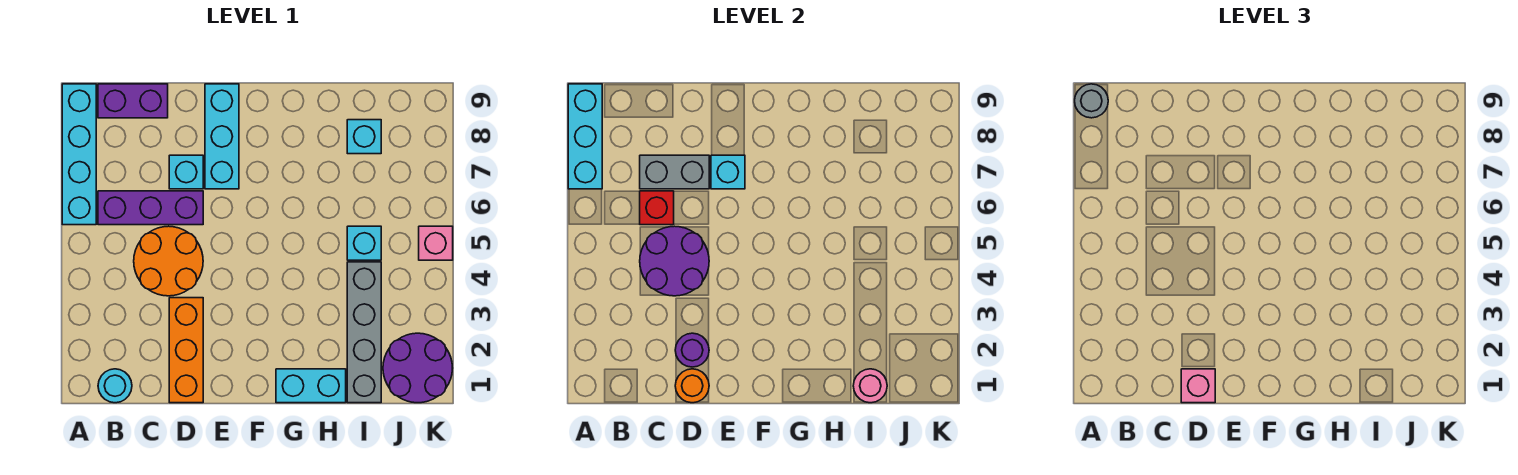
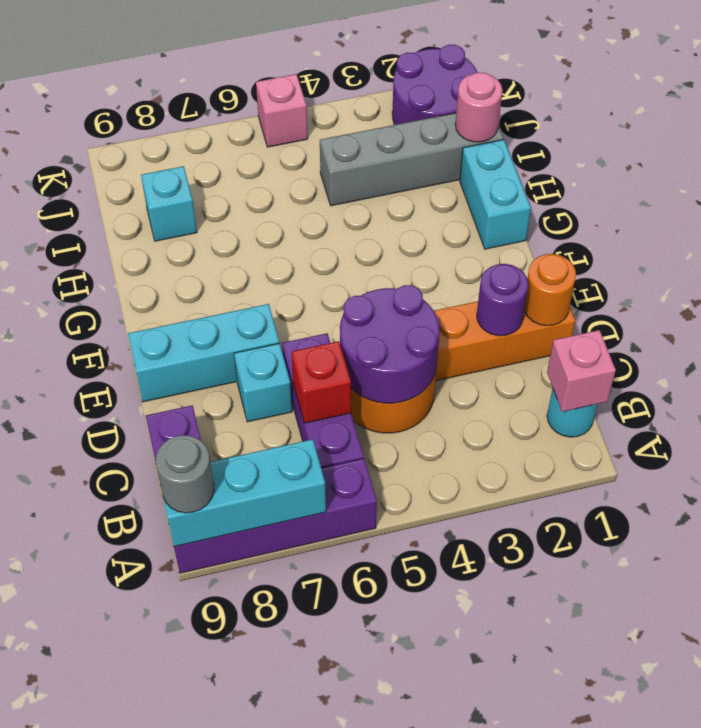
cyan brick A6:A9 level 1 -> purple brick A6:A9 level 1
grey brick C7:D7 level 2 -> none
pink brick D1 level 3 -> pink brick B1 level 2
cyan brick E7 level 2 -> none
cyan brick I5 level 1 -> none

